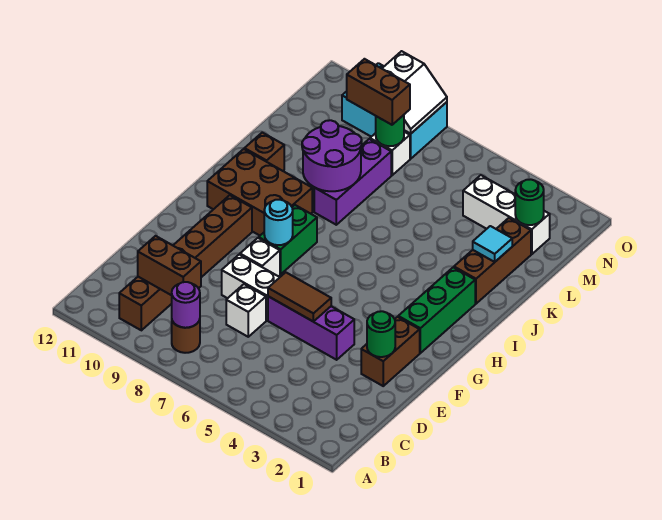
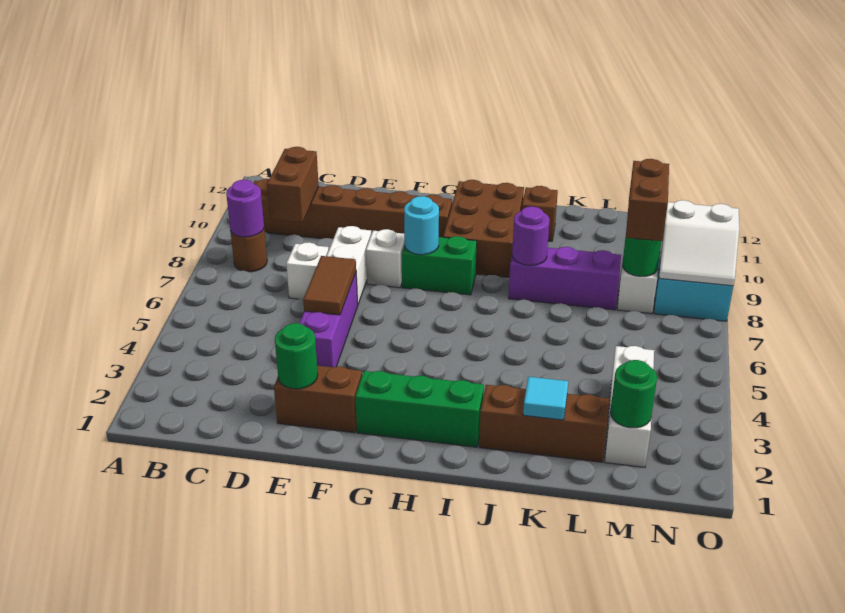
purple round brick J8:K9 level 2 -> purple round brick J8 level 2

